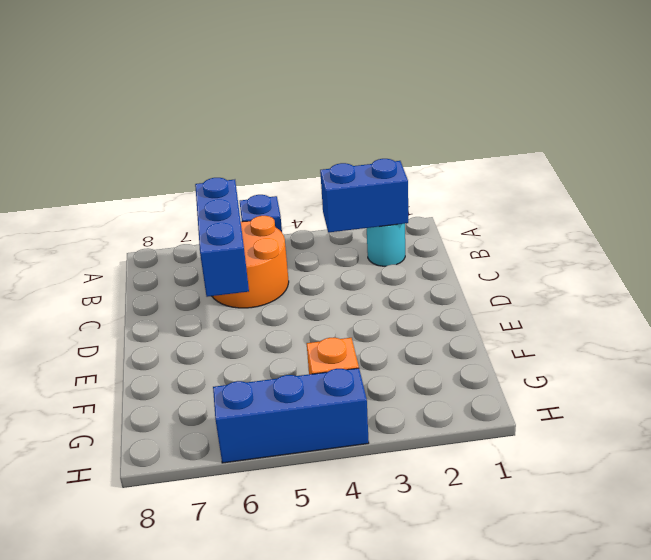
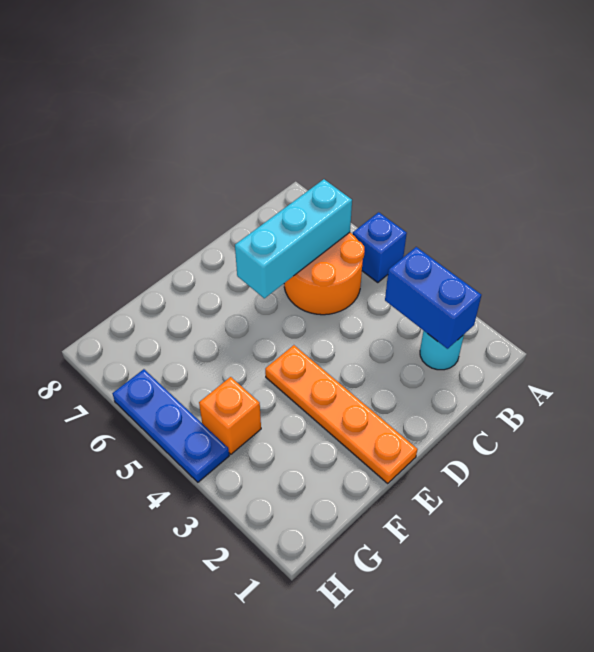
blue brick B6:D6 level 2 -> cyan brick B6:D6 level 2
none -> orange plate E1:E4 level 1
blue brick H4:H6 level 1 -> blue plate H4:H6 level 1

